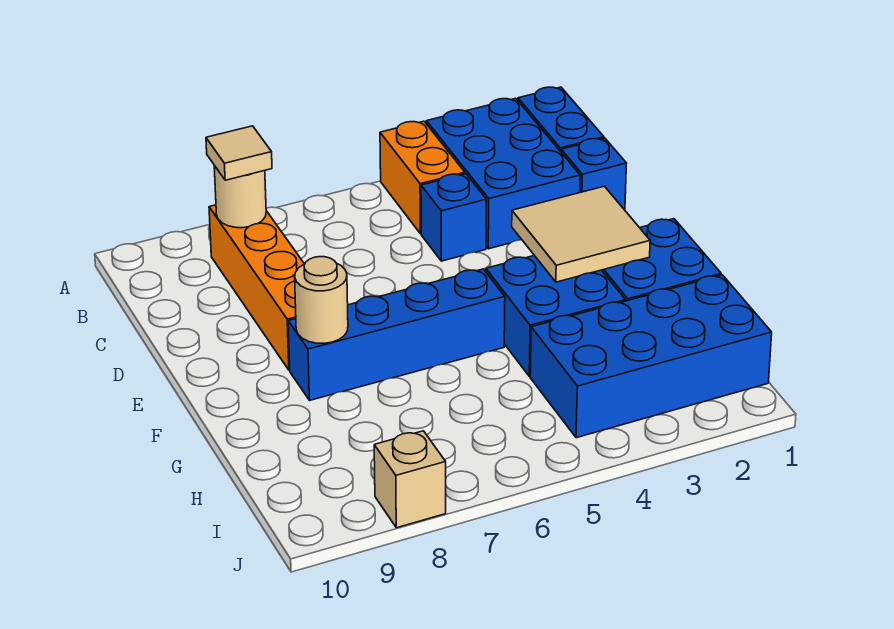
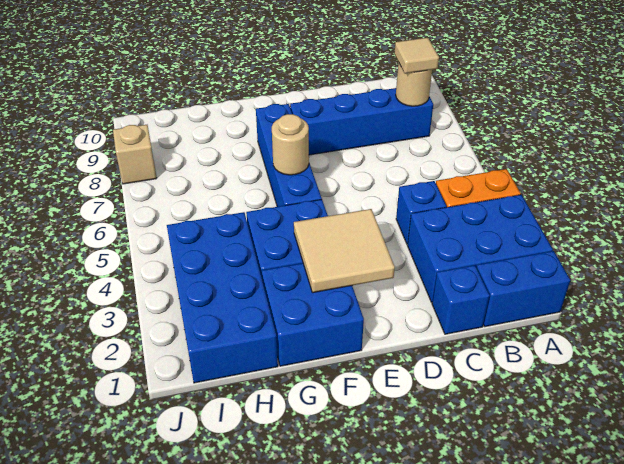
orange brick B8:E8 level 1 -> blue brick B8:E8 level 1
tan round brick F8 level 2 -> tan round brick F6 level 2

